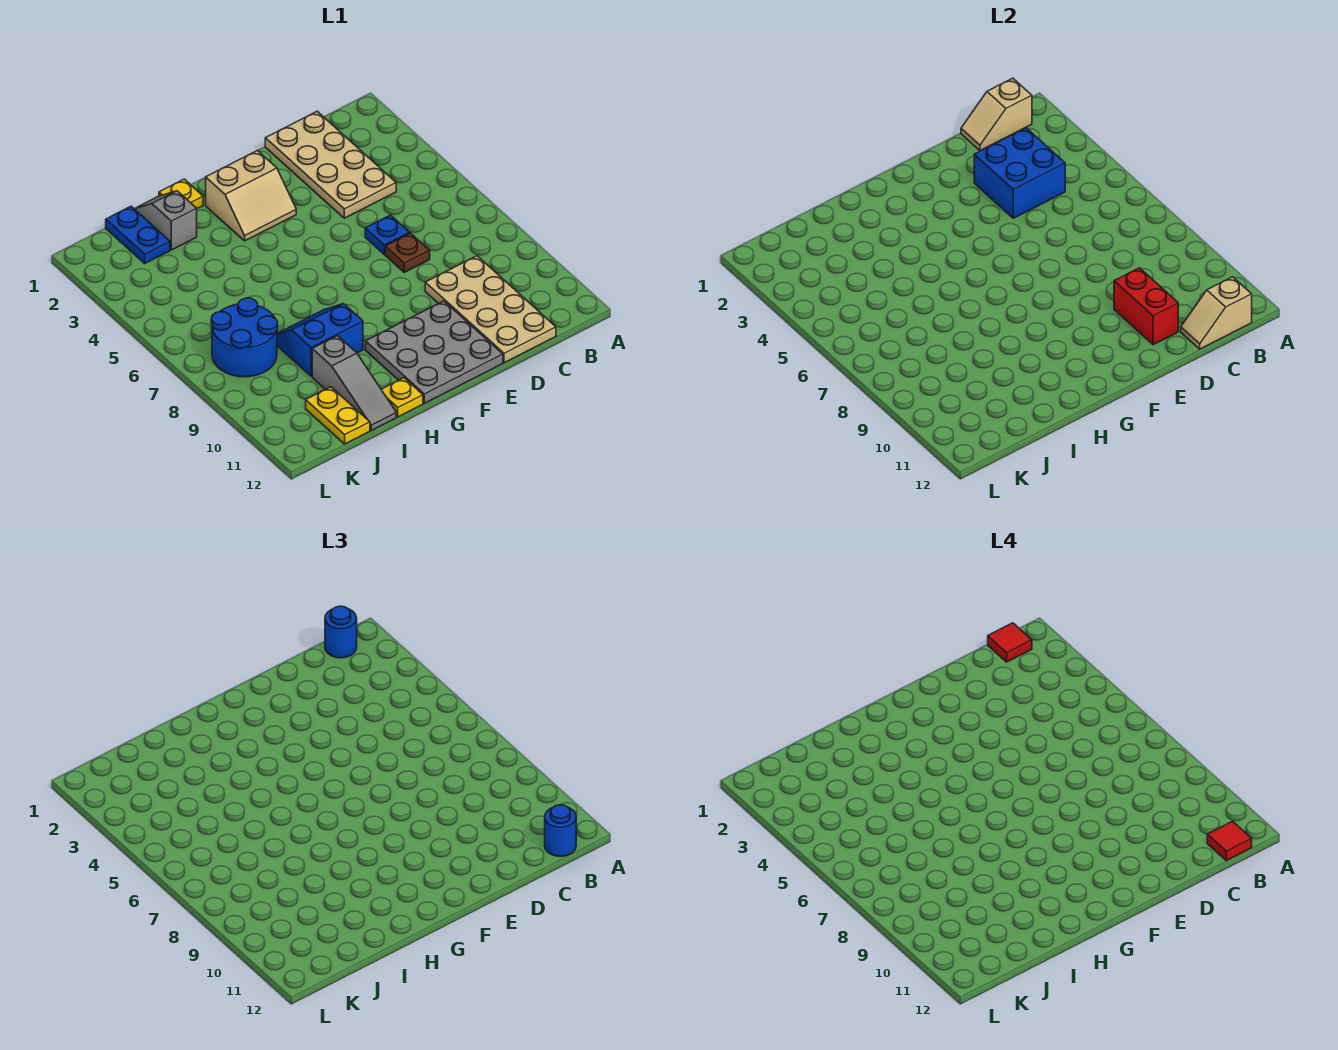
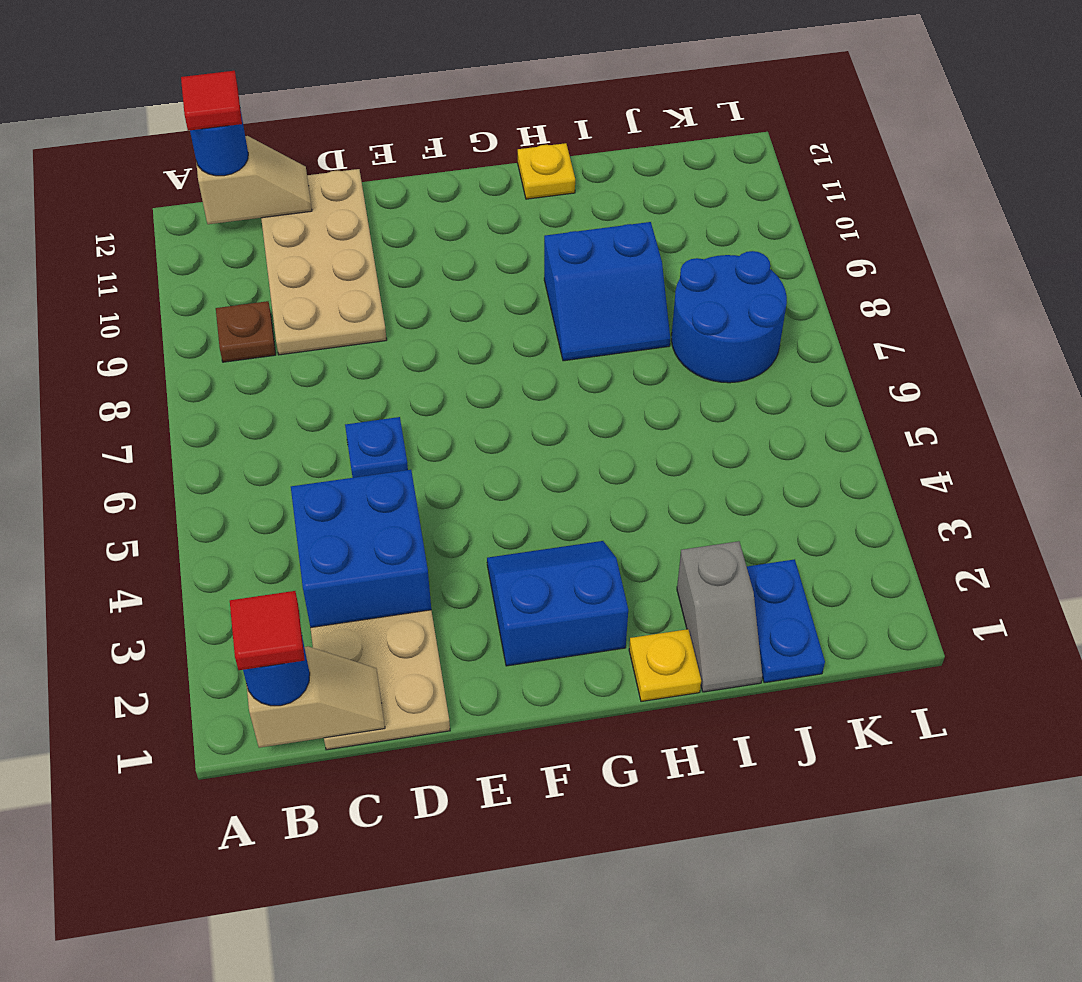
brown plate D7 level 1 -> brown plate B9 level 1
red brick D10:D11 level 2 -> none
grey plate E10:G12 level 1 -> none
tan slope F2:G3 level 1 top 2 -> blue slope F2:G3 level 1 top 2
grey slope I10:I12 level 1 top 10 -> none
yellow plate J11:J12 level 1 -> none

